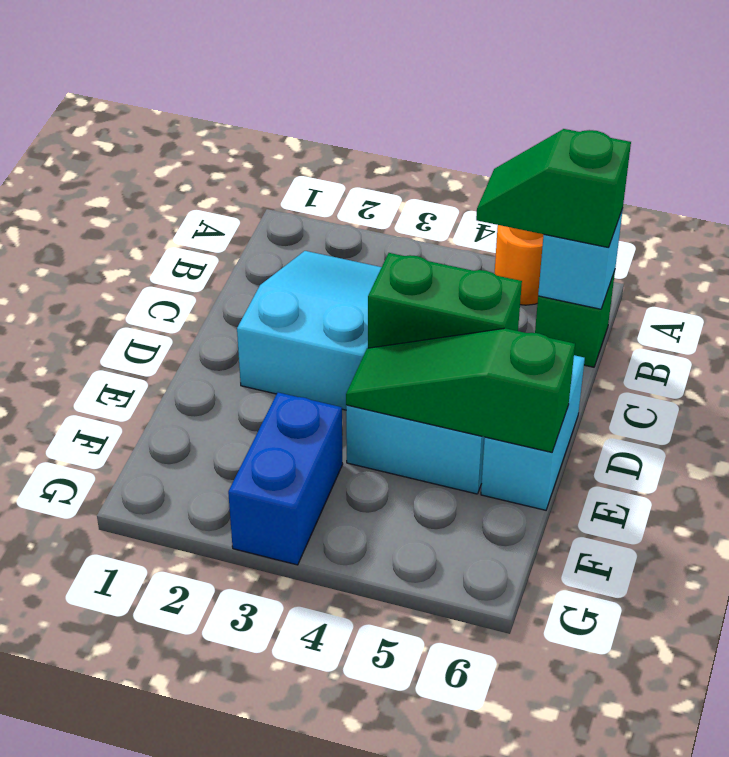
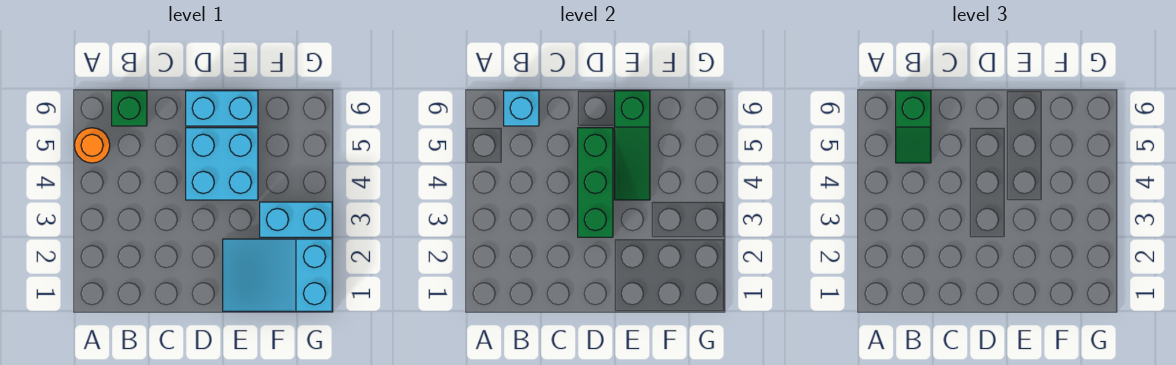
cyan slope B2:D3 level 1 top D -> cyan slope E1:G2 level 1 top G
green brick D4:D5 level 2 -> green brick D3:D5 level 2
blue brick F3:G3 level 1 -> cyan brick F3:G3 level 1

